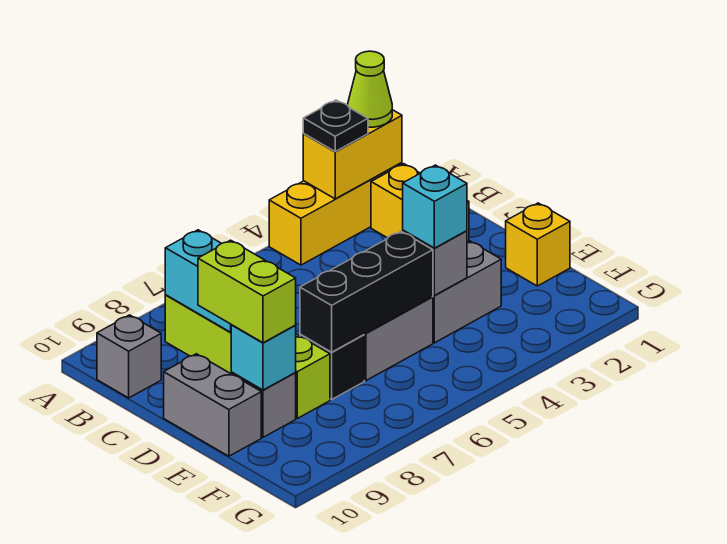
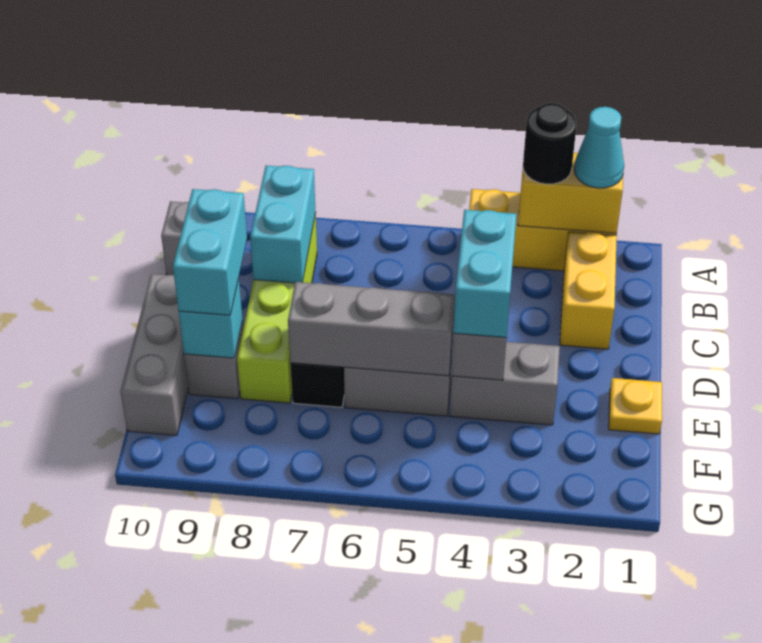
lime cone A2 level 3 -> cyan cone A2 level 3
black plate A3 level 3 -> black round brick A3 level 3
lime brick D9:E9 level 3 -> cyan brick D9:E9 level 3
grey brick D10:E10 level 1 -> grey brick D10:F10 level 1
yellow brick E1 level 1 -> yellow plate E1 level 1
cyan brick E4 level 3 -> cyan brick D4:E4 level 3
black brick E5:E7 level 2 -> grey brick E5:E7 level 2

